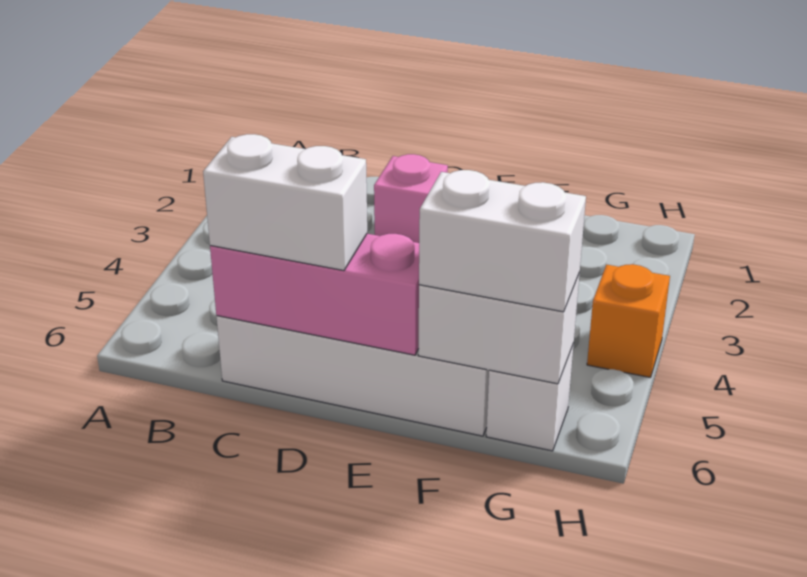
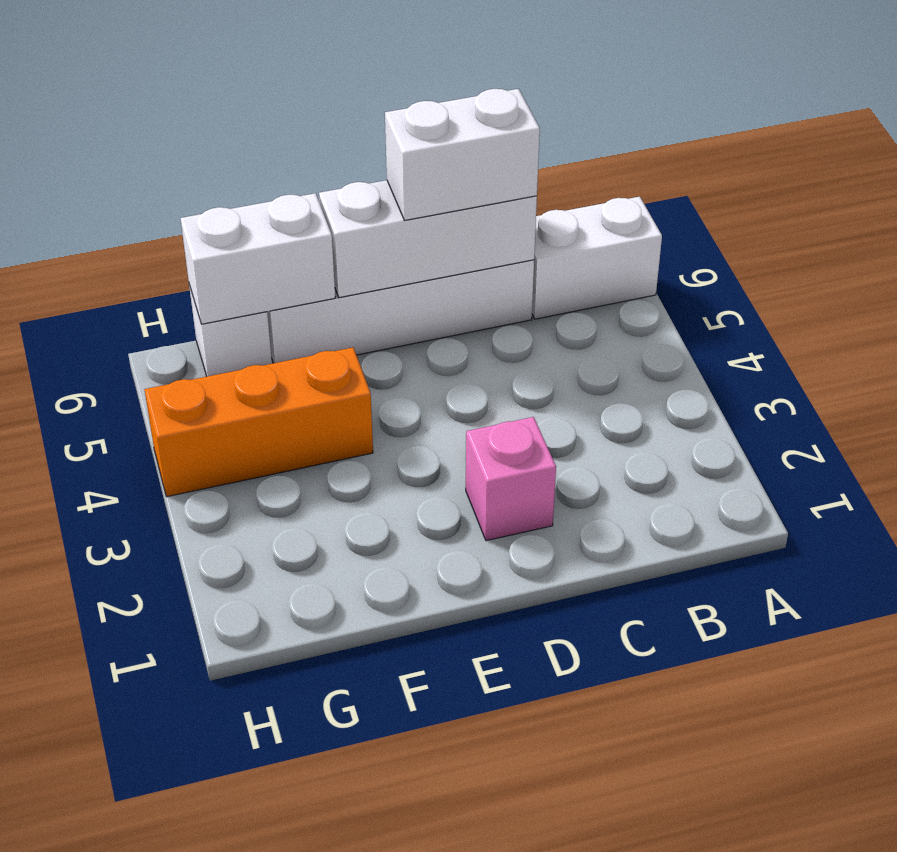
pink brick C6:E6 level 2 -> white brick C6:E6 level 2
white brick F6:G6 level 3 -> white brick A6:B6 level 1
orange brick H4 level 1 -> orange brick F4:H4 level 1

